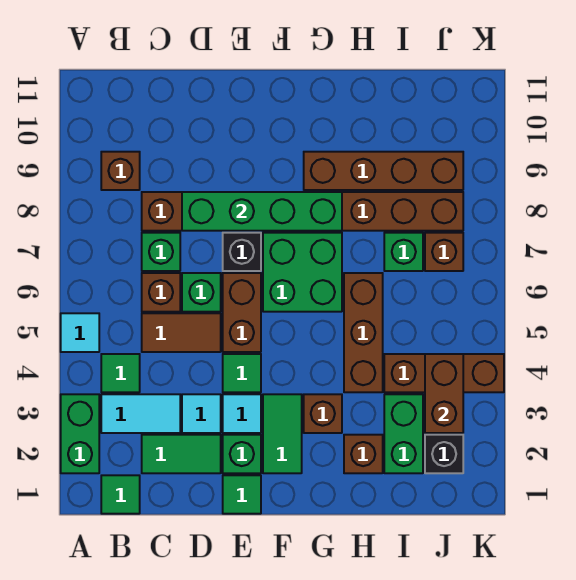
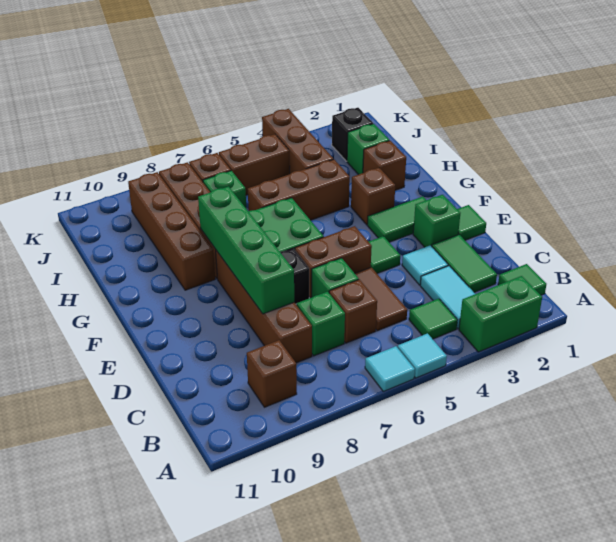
cyan tile E3 level 1 -> cyan tile A6 level 1
green brick I2:I3 level 1 -> green brick I2 level 1
brown brick J3:J4 level 2 -> brown brick J5:J6 level 1

